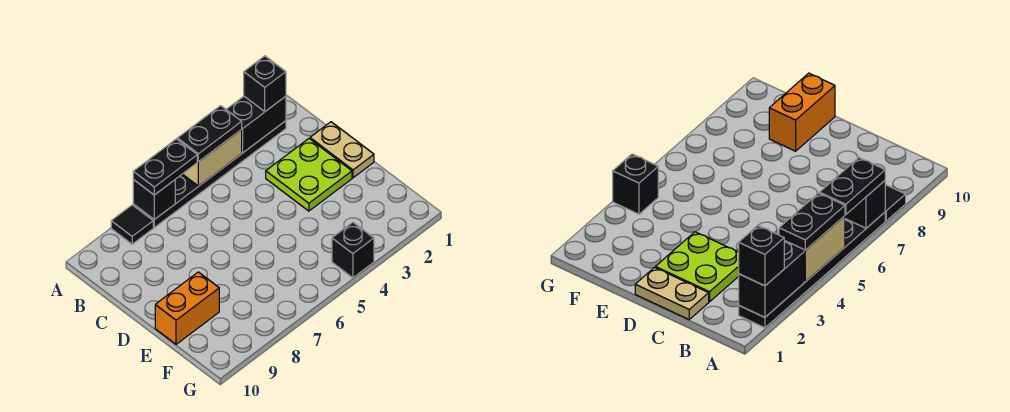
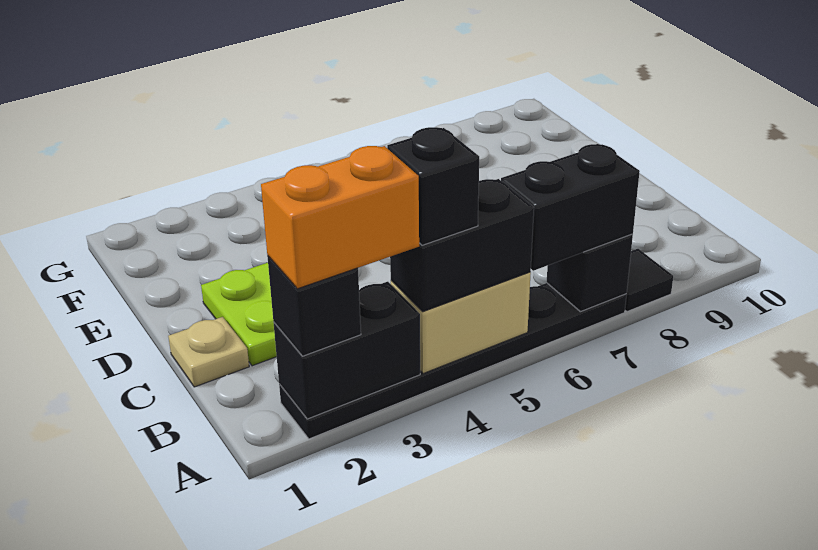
black plate A4:A5 level 3 -> black brick A4:A5 level 3
black plate A6:A7 level 3 -> black brick A6:A7 level 3
tan plate C1:D1 level 1 -> tan plate C1 level 1
orange brick E9:E10 level 1 -> orange brick A2:A3 level 4
black brick G4 level 1 -> black brick A4 level 4

